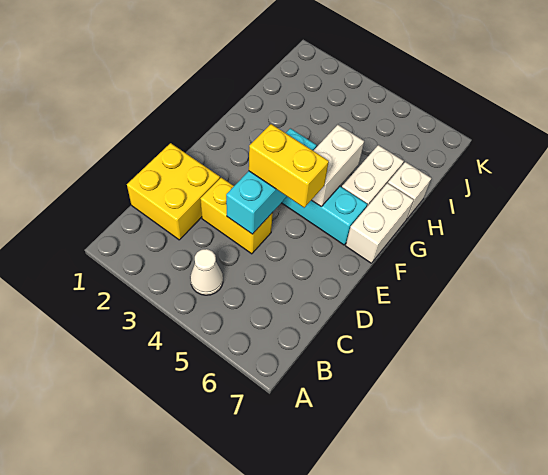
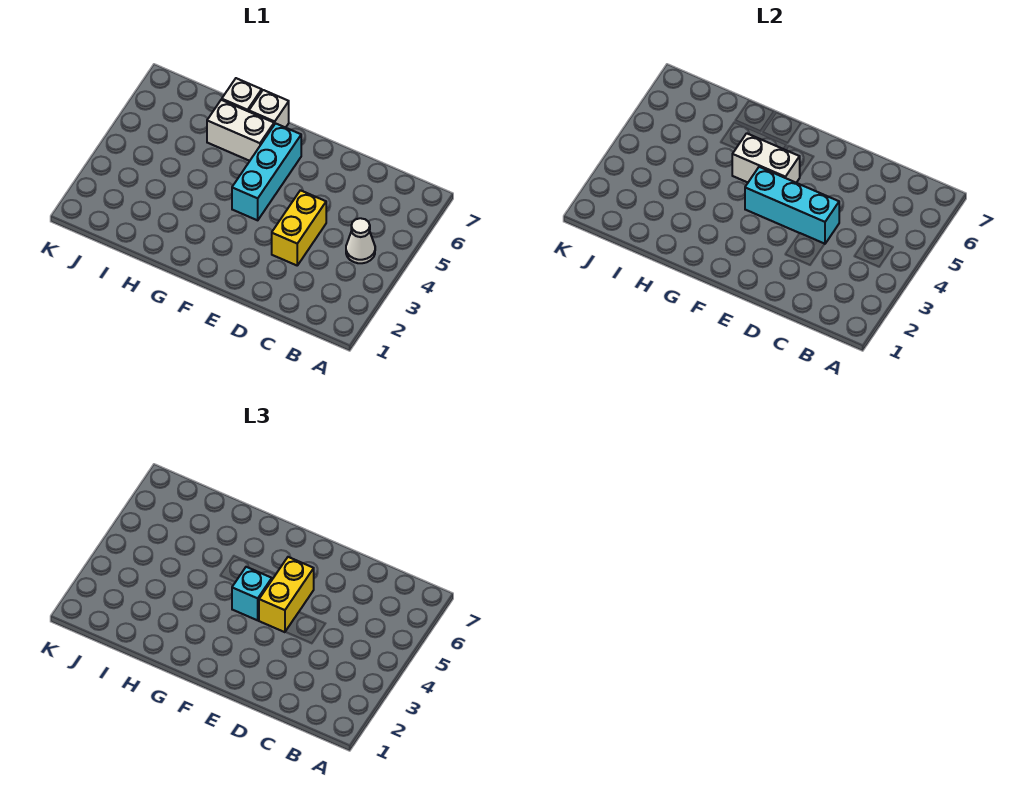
yellow brick C1:D2 level 1 -> none
none -> cyan brick F4 level 3
white brick F7:G7 level 1 -> white brick G7 level 1

